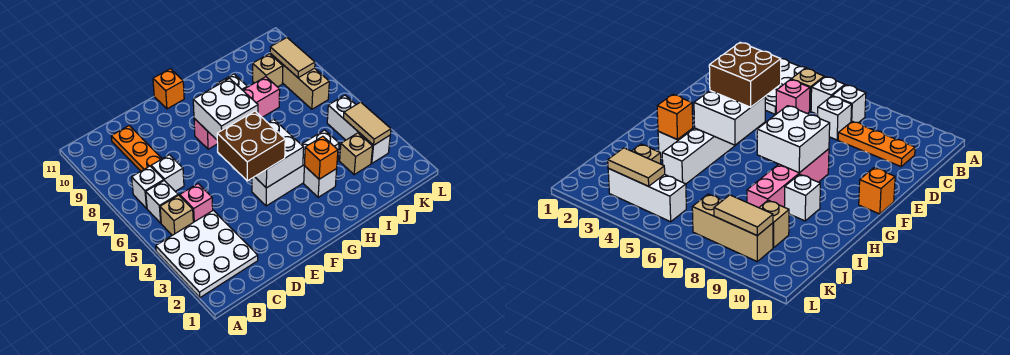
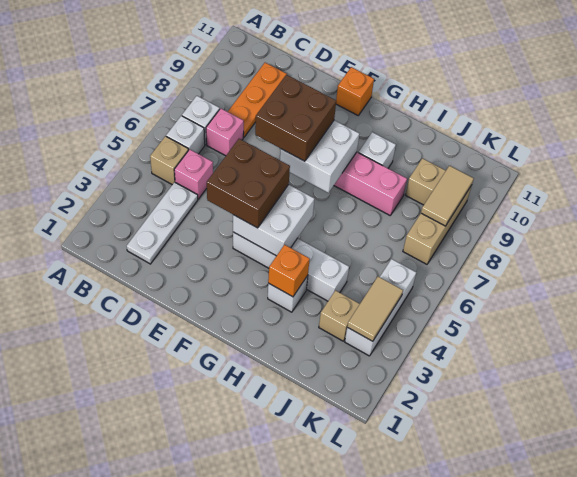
white plate A2:C4 level 1 -> white plate C2:C4 level 1
white brick C7 level 1 -> pink brick C7 level 1
none -> brown brick E7:F8 level 3

